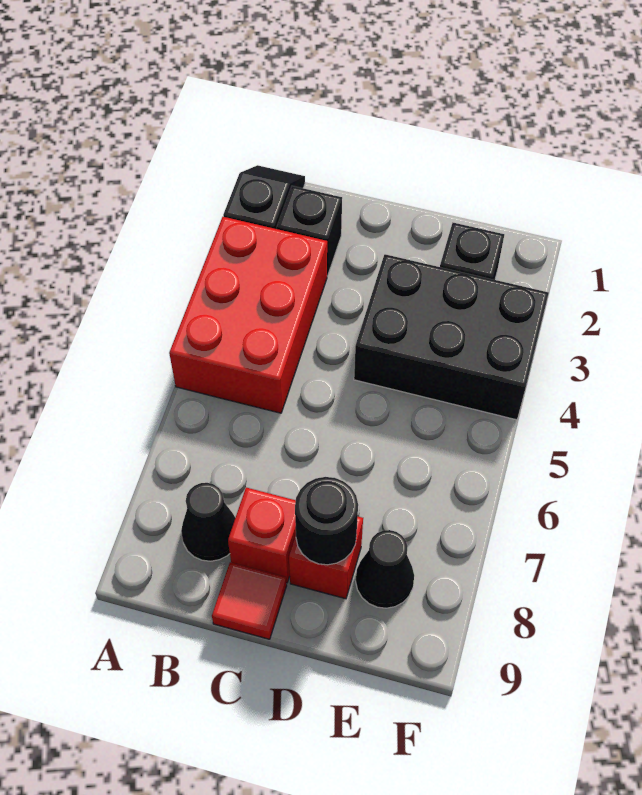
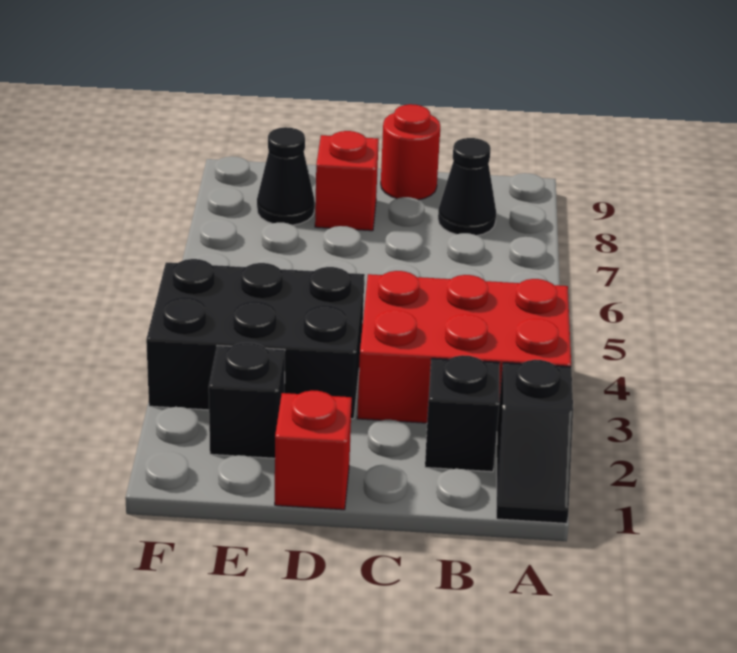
red brick A3:B5 level 1 -> red brick A3:C4 level 1
red brick C8 level 1 -> red brick D1 level 1
red tile C9 level 1 -> red round brick C9 level 1
black round brick D8 level 2 -> none

